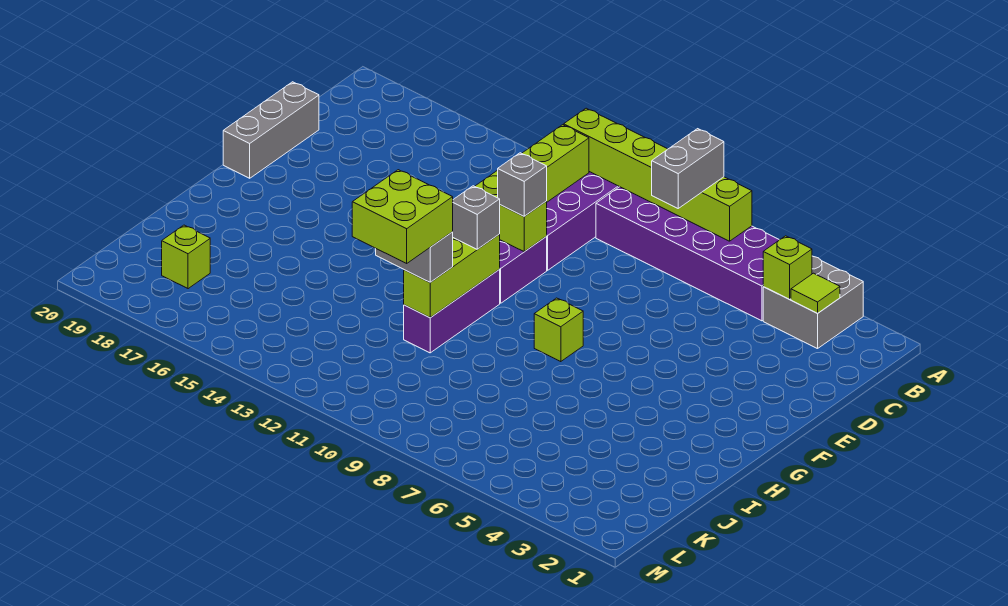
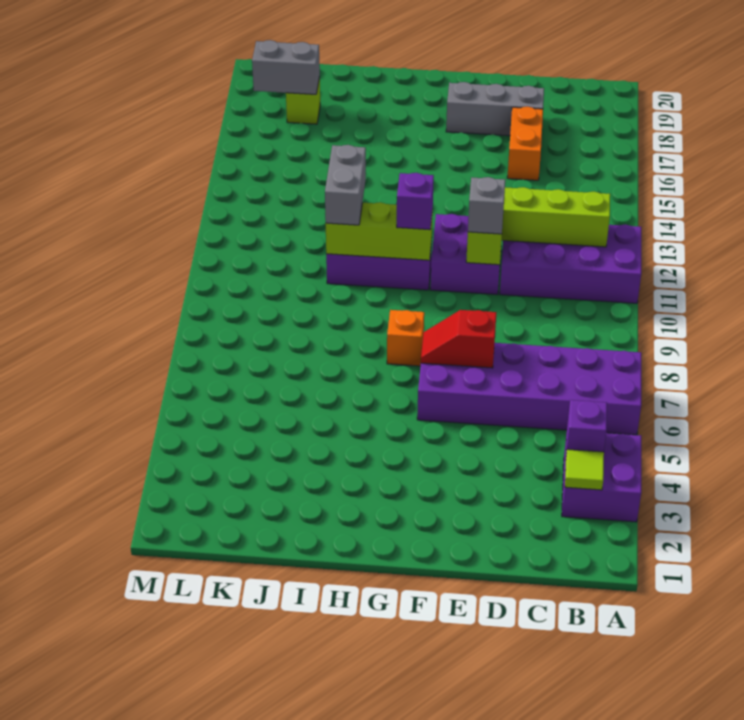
grey brick A3:B4 level 1 -> purple brick A3:B4 level 1
purple brick A5:B10 level 1 -> purple brick A6:F7 level 1
lime brick A7:A12 level 2 -> none
grey brick A8:B8 level 3 -> grey brick K18:L18 level 2
lime brick B4 level 2 -> purple brick B4 level 2
none -> orange brick D16:D17 level 1
grey brick D20:F20 level 1 -> grey brick D18:F18 level 1
none -> red slope E7:F7 level 2 top E
lime brick G8 level 1 -> orange brick G8 level 1
grey brick G11 level 3 -> purple brick G11 level 3
lime brick I11:J12 level 4 -> none

